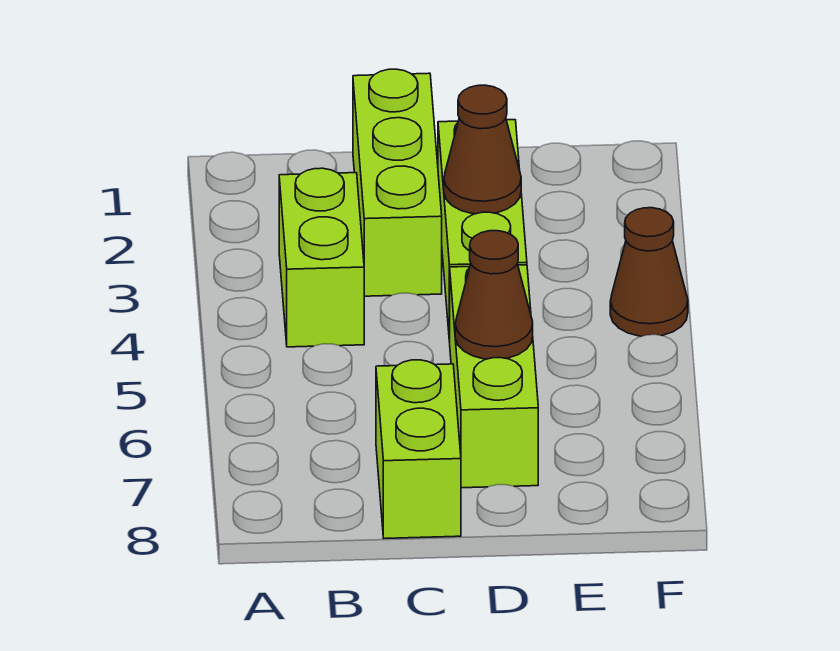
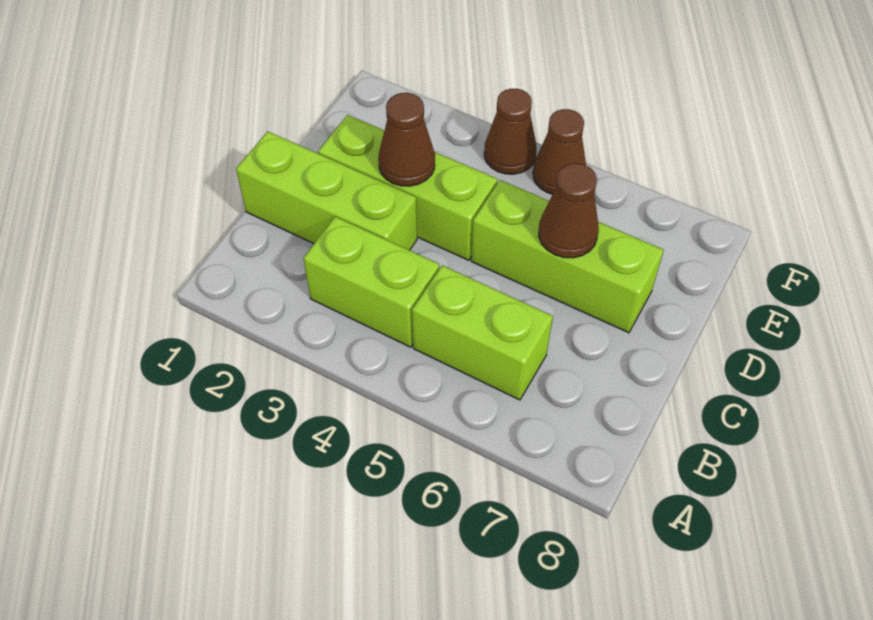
lime brick C7:C8 level 1 -> lime brick B5:B6 level 1
none -> brown cone F5 level 1

